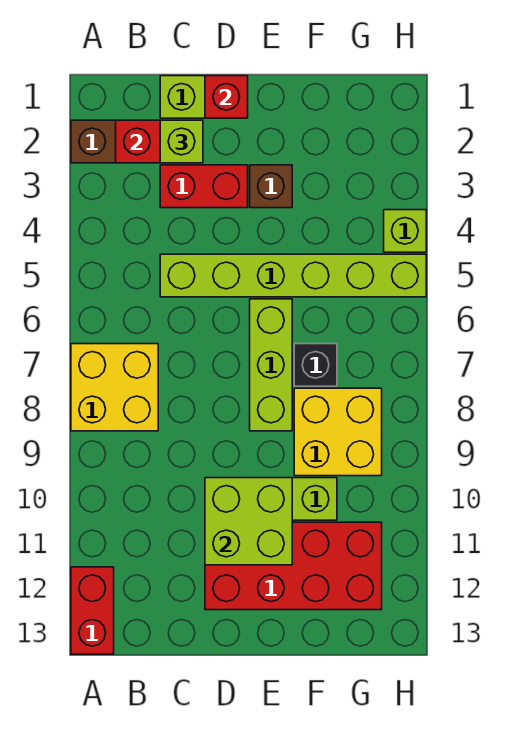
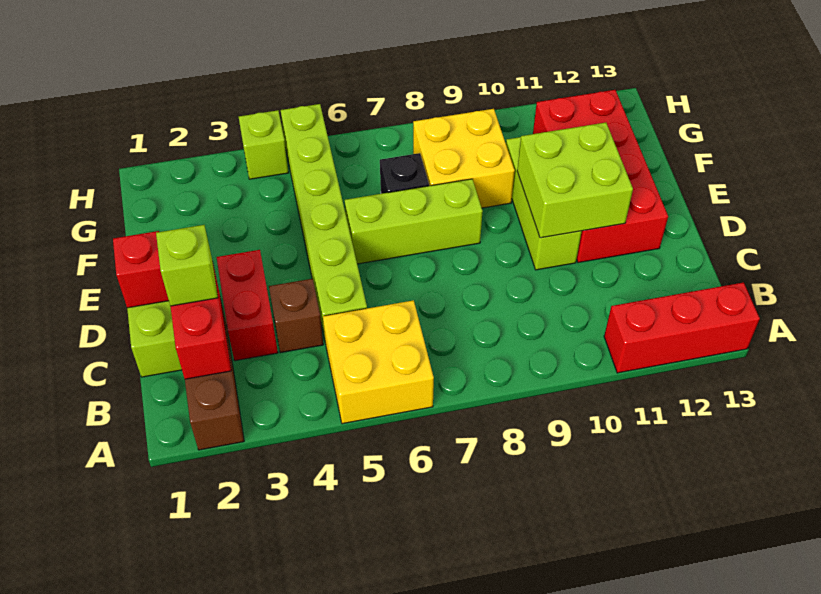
yellow brick A7:B8 level 1 -> yellow brick A5:B6 level 1
red brick A12:A13 level 1 -> red brick A11:A13 level 1
brown brick E3 level 1 -> brown brick C4 level 1

